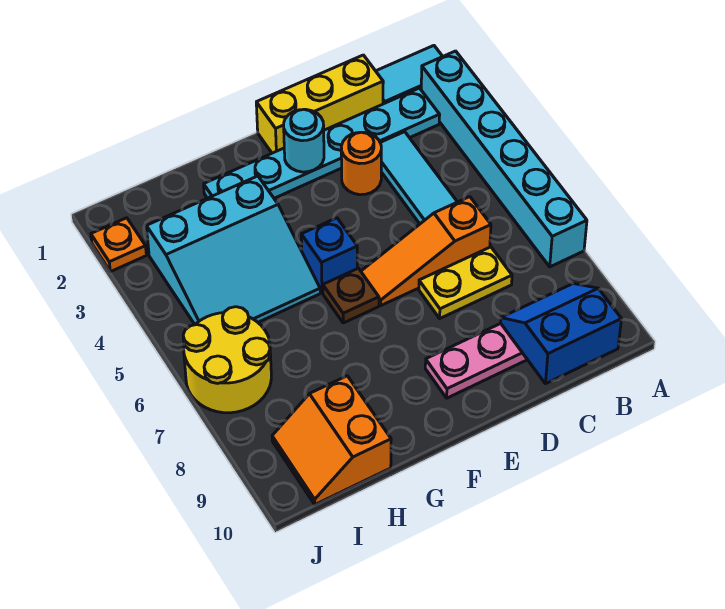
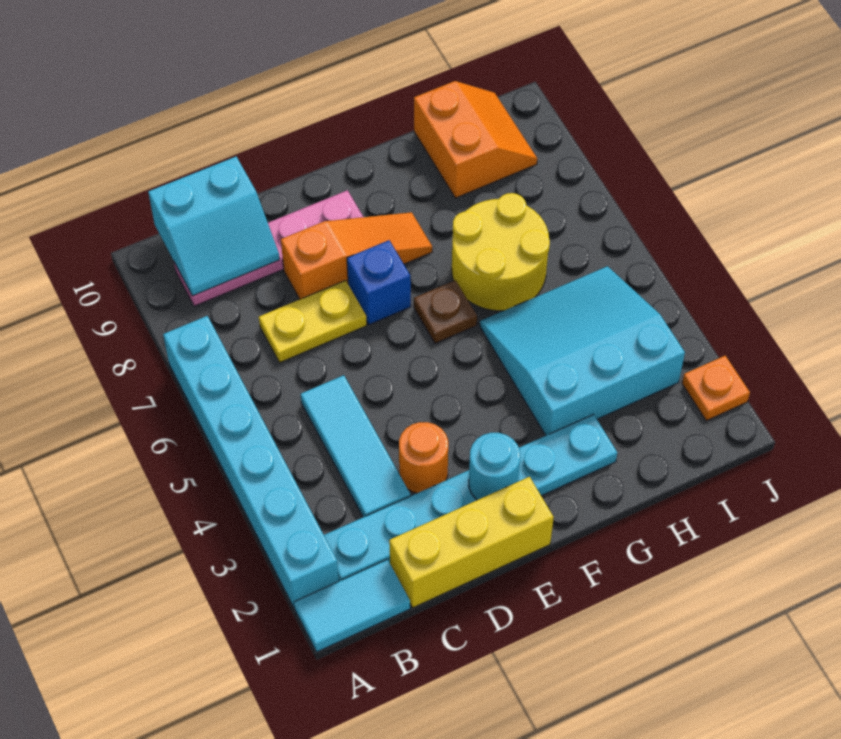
blue slope B9:C10 level 2 top 10 -> cyan slope B9:C10 level 2 top 10
orange slope C6:E6 level 1 top C -> orange slope D8:F8 level 1 top D
blue brick F5 level 1 -> blue brick E7 level 1
yellow round brick I6:J7 level 1 -> yellow round brick G6:H7 level 1

